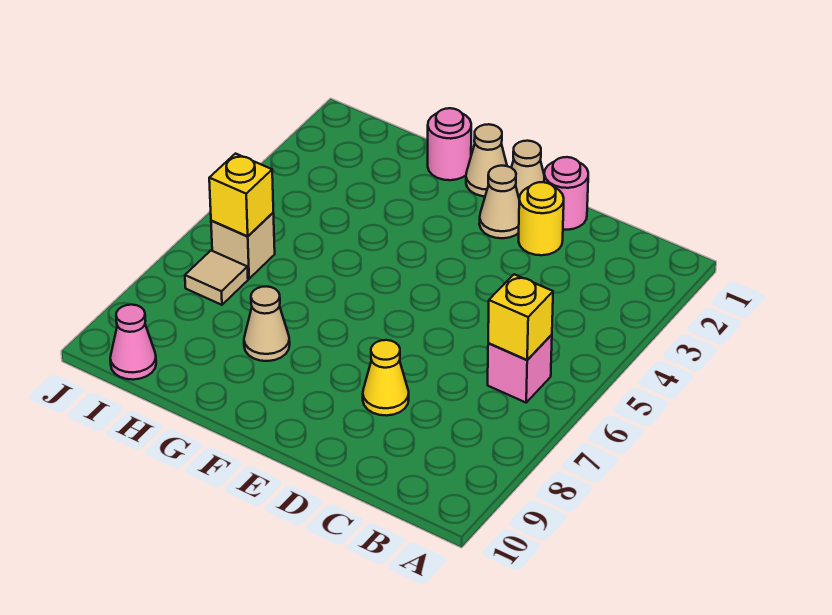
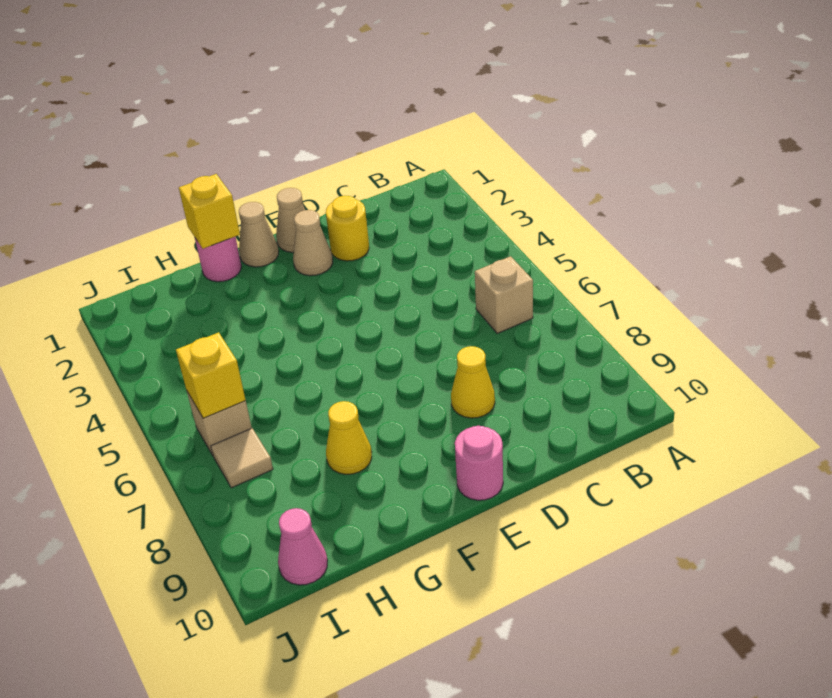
pink brick B6 level 1 -> tan brick B6 level 1
yellow brick B6 level 2 -> yellow brick G1 level 2
pink round brick D1 level 1 -> pink round brick E10 level 1
tan cone G8 level 1 -> yellow cone G8 level 1

